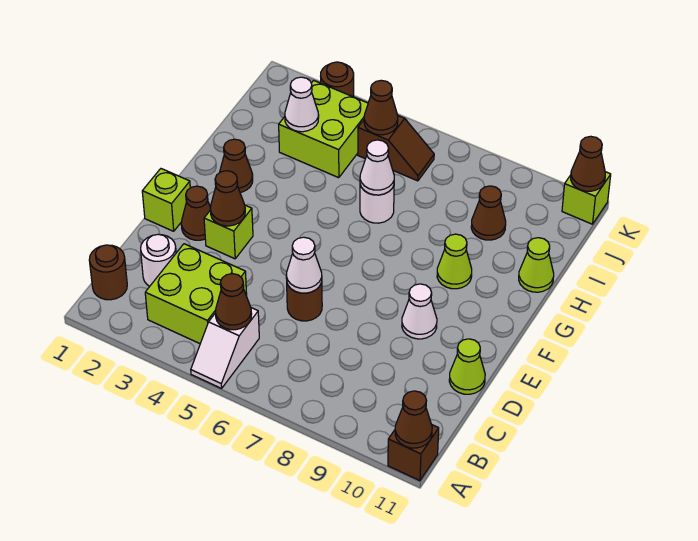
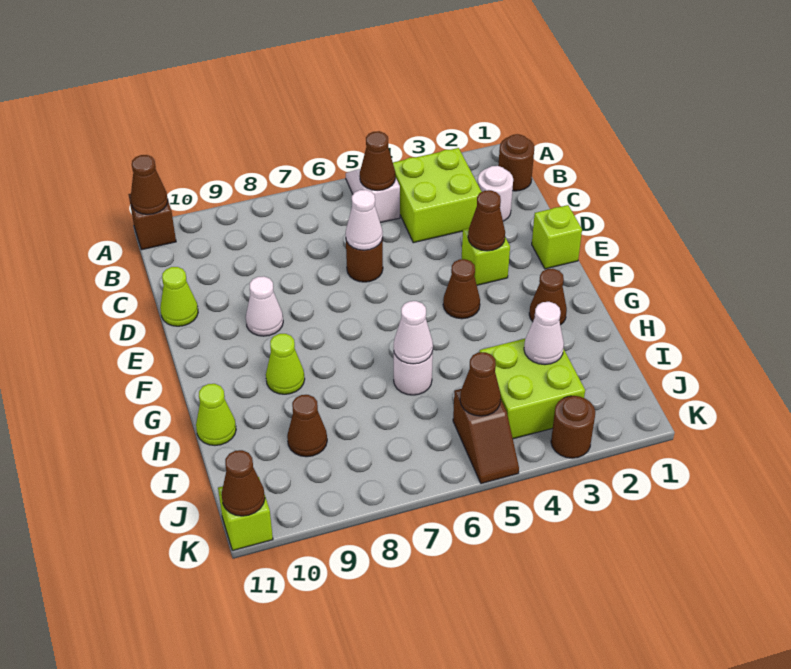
brown cone E2 level 1 -> brown cone F4 level 1
brown slope J5:J6 level 1 top 5 -> brown slope J5:K5 level 1 top J

